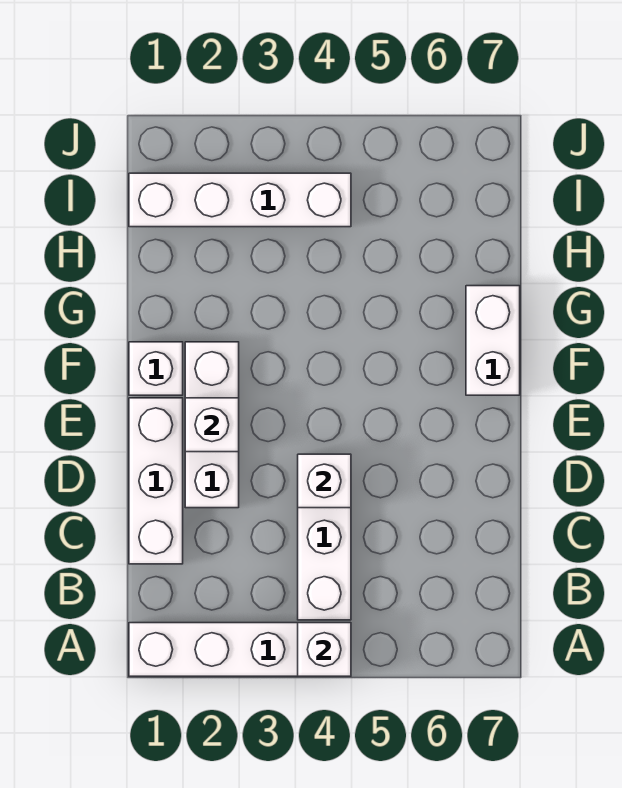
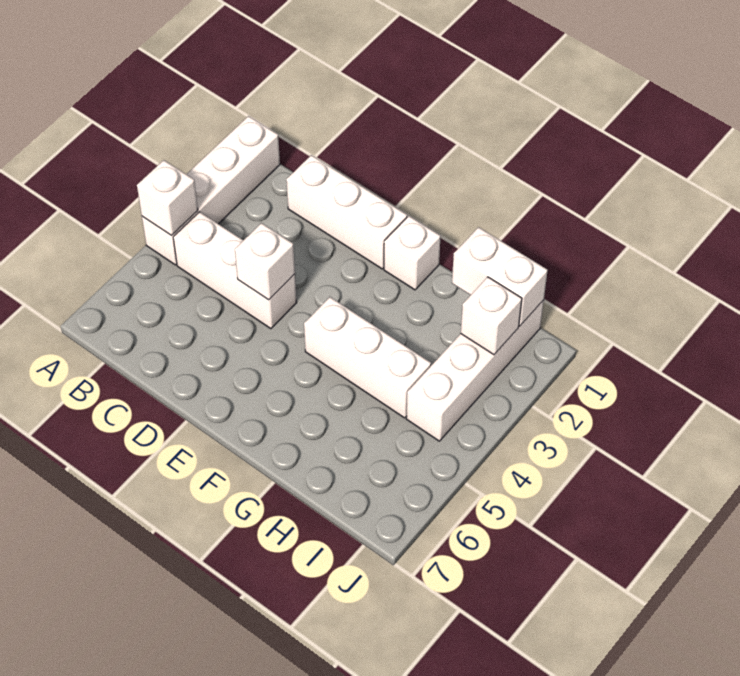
white brick D2:F2 level 1 -> white brick F4:H4 level 1
white brick E2 level 2 -> white brick I2 level 2
white brick F7:G7 level 1 -> white brick H1:I1 level 2

